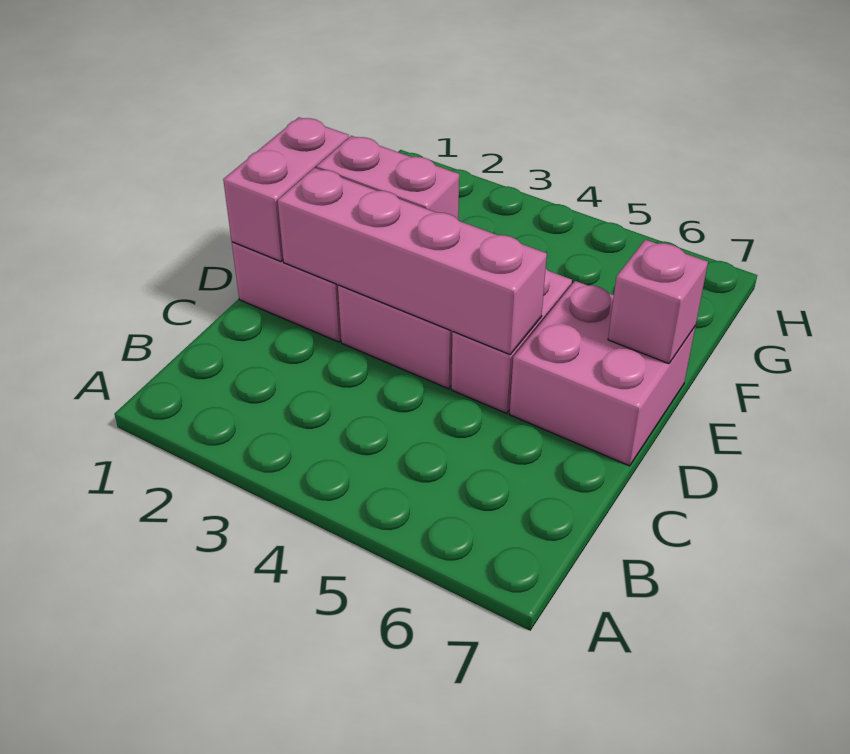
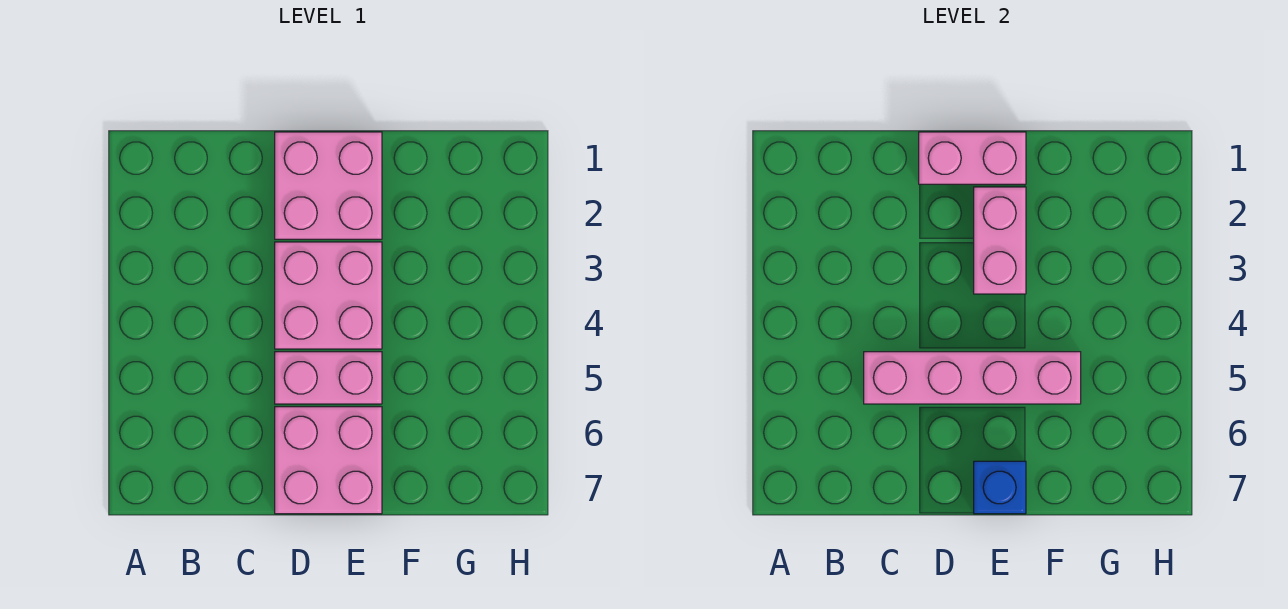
pink brick D2:D5 level 2 -> pink brick C5:F5 level 2
pink brick E7 level 2 -> blue brick E7 level 2

